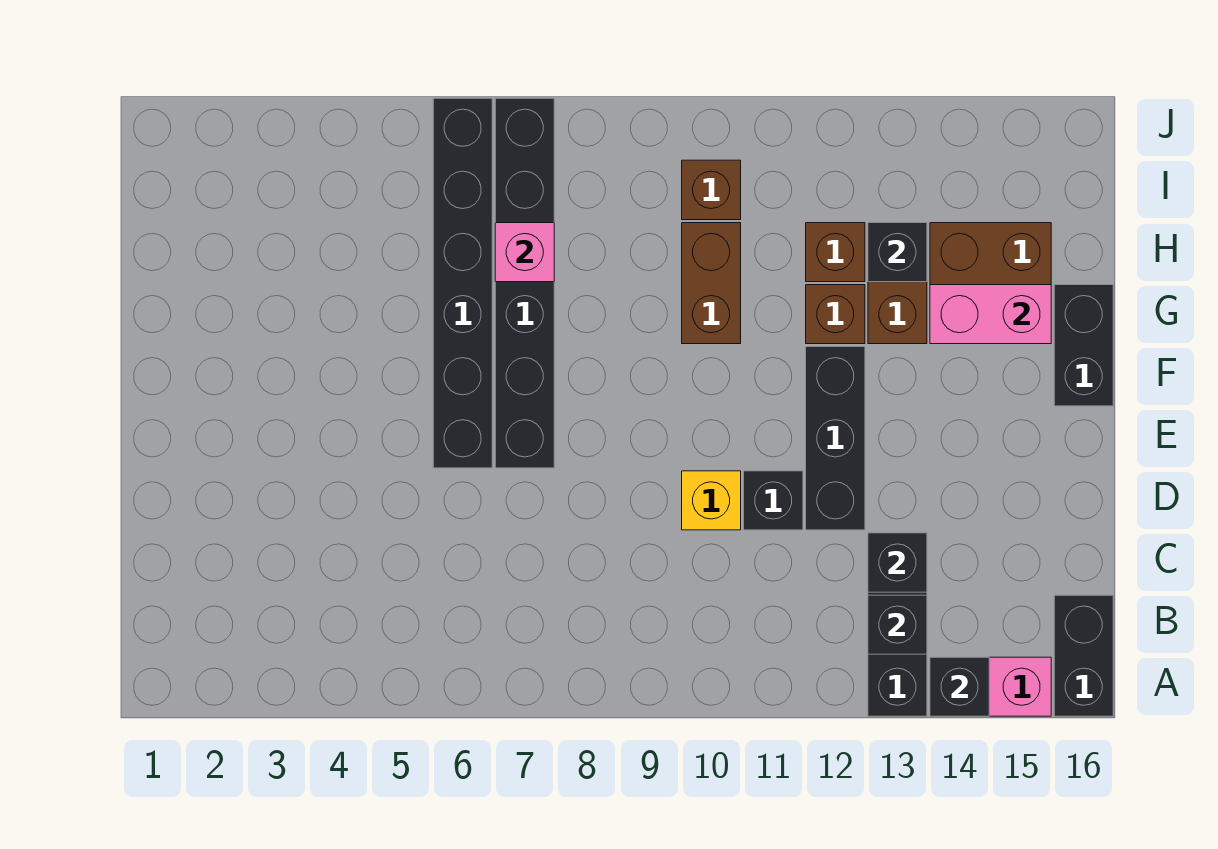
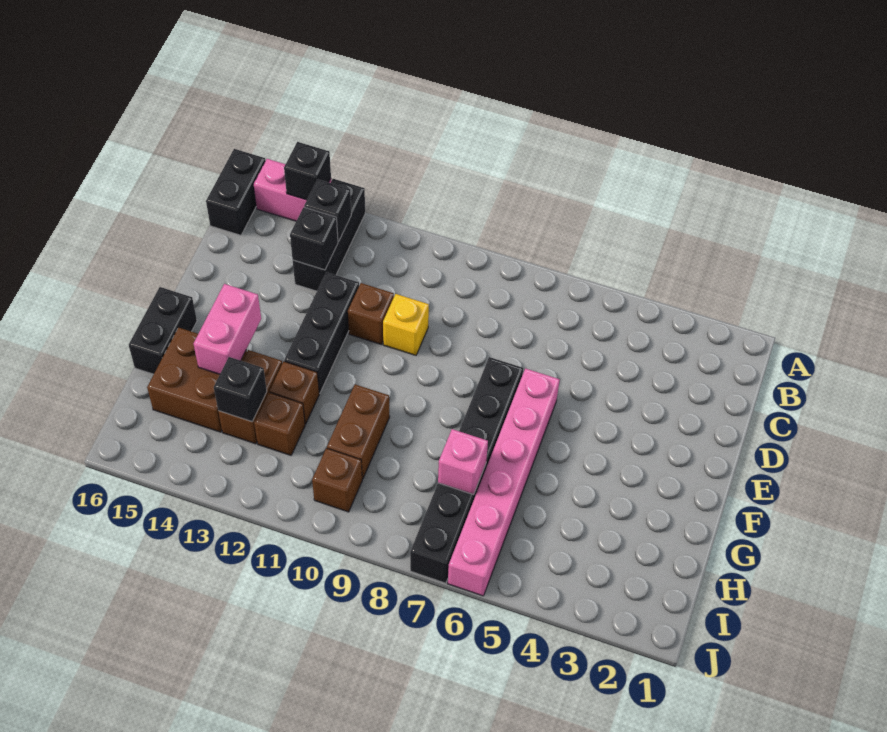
black brick D11 level 1 -> brown brick D11 level 1
black brick E6:J6 level 1 -> pink brick E6:J6 level 1
pink brick G14:G15 level 2 -> pink brick F14:G14 level 2

